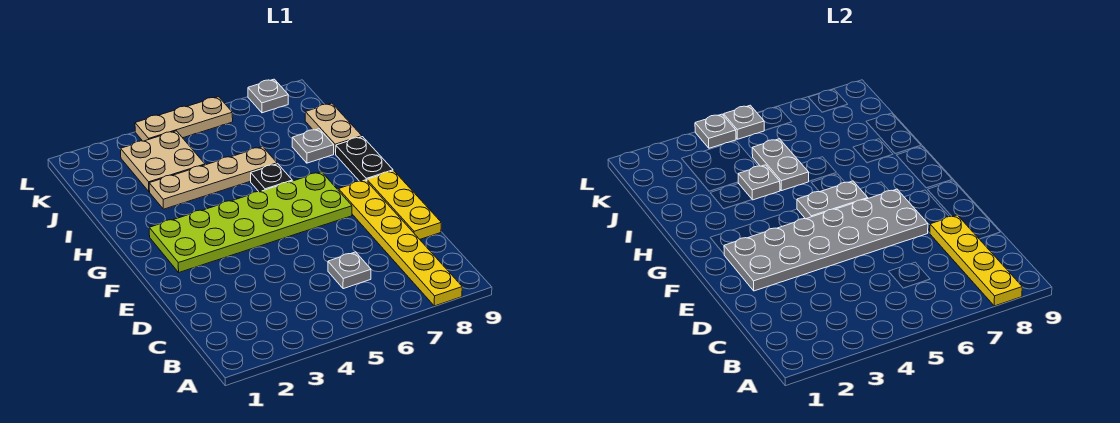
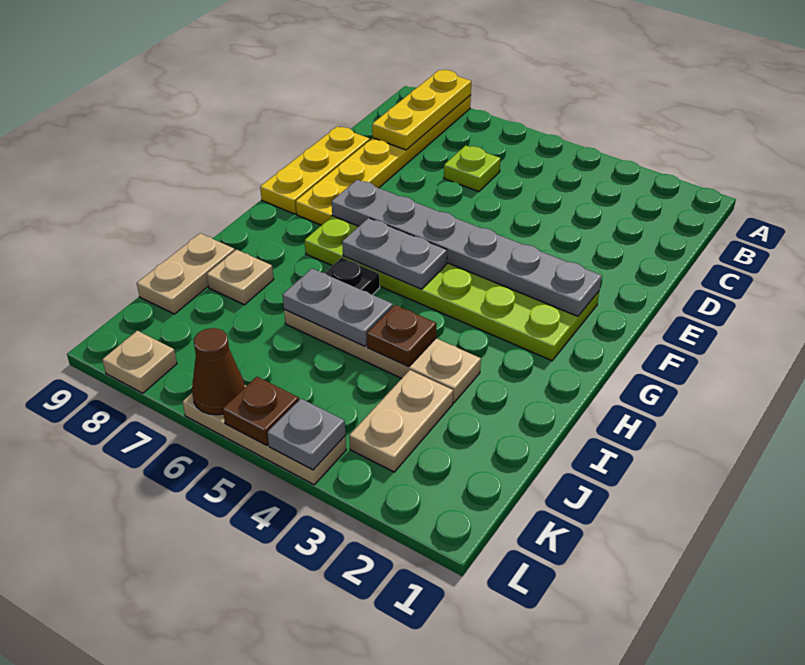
yellow plate A8:D8 level 2 -> yellow plate A8:C8 level 2
grey plate C6 level 1 -> lime plate C6 level 1
grey plate E2:F7 level 2 -> grey plate F2:F7 level 2
black plate G9:H9 level 1 -> none
grey plate I4 level 2 -> brown plate I4 level 2
grey plate I5:J5 level 2 -> grey plate I5:I6 level 2
grey plate I8 level 1 -> tan plate I8 level 1
tan plate J3:K4 level 1 -> tan plate J3:K3 level 1
grey plate L5 level 2 -> brown plate L5 level 2
none -> brown cone L6 level 2
grey plate L8 level 1 -> tan plate L8 level 1

